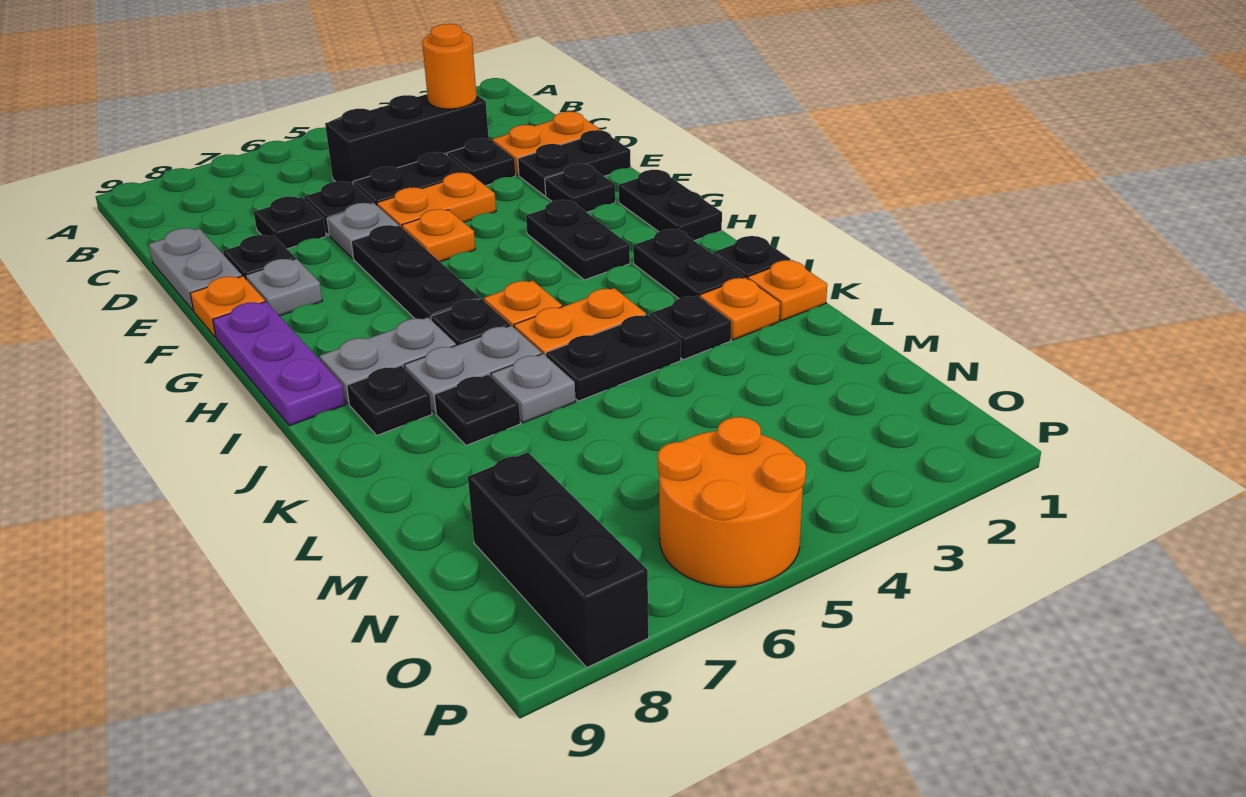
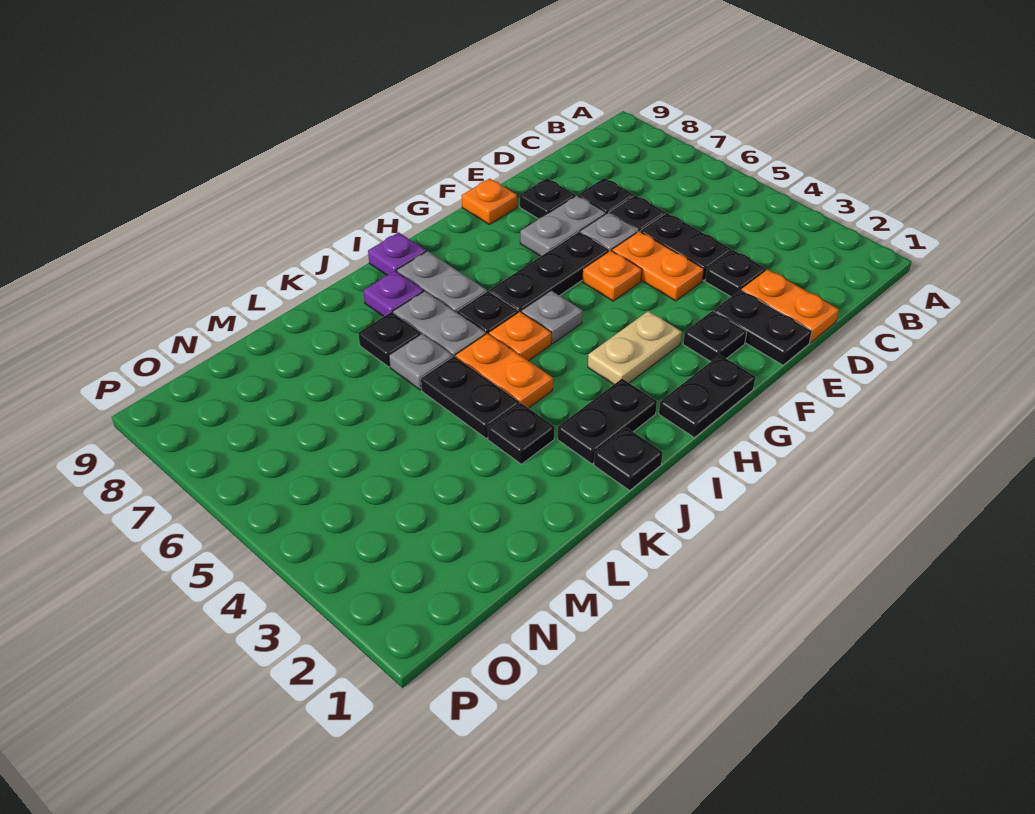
black brick C3:C5 level 1 -> none
orange round brick C3 level 2 -> none
grey plate D9:E9 level 1 -> grey plate E7:F7 level 1
grey plate F8 level 1 -> grey plate H5 level 1
black plate G3:H3 level 1 -> tan plate G3:H3 level 1
purple plate G9:I9 level 1 -> purple plate I9 level 1
black plate J8 level 1 -> purple plate J8 level 1
orange plate K1 level 1 -> none
orange plate K2 level 1 -> none
black brick N8:P8 level 1 -> none
orange round brick O5:P6 level 1 -> none

